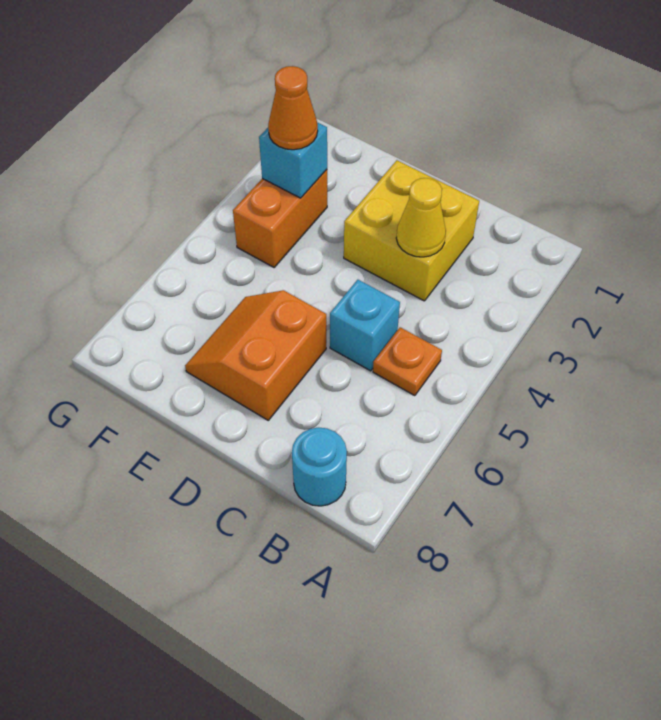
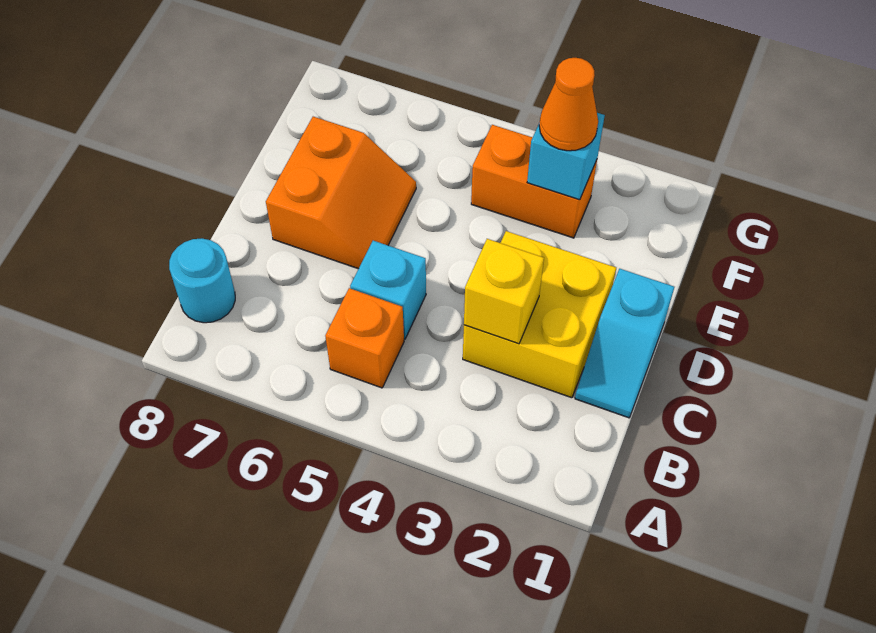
orange plate B5 level 1 -> orange brick B5 level 1
none -> cyan slope C1:D1 level 1 top D
yellow cone C3 level 2 -> yellow brick C3 level 2
orange slope D6:E7 level 1 top D -> orange slope D6:E7 level 1 top 7

